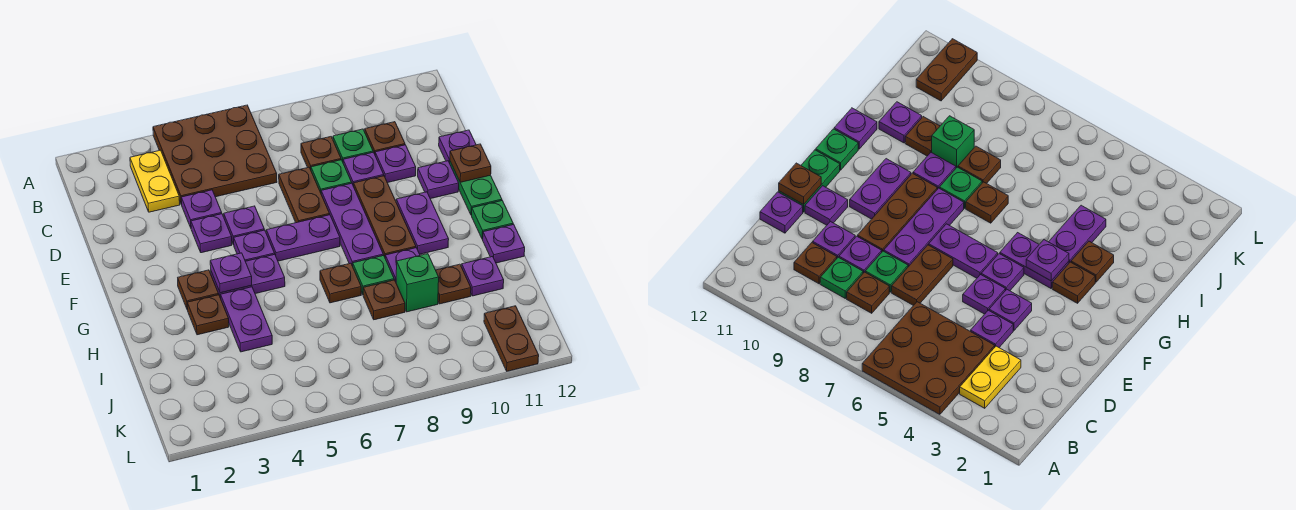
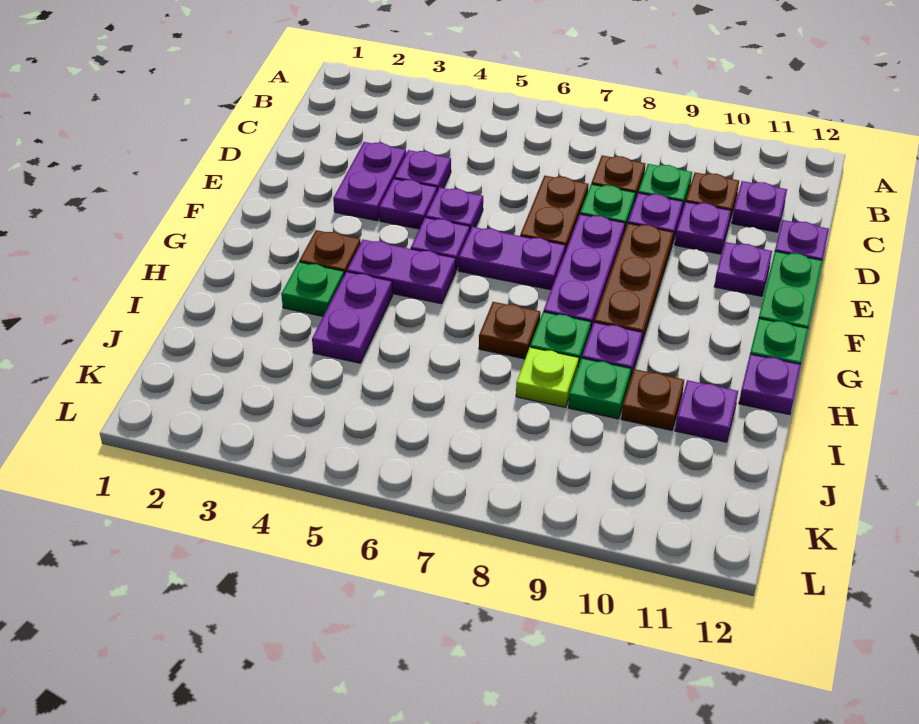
brown plate A4:C6 level 1 -> none
yellow plate B3:C3 level 1 -> none
brown plate E12 level 2 -> none
purple plate F10:G10 level 1 -> purple plate D3:E3 level 1
purple plate G4 level 2 -> purple plate C11 level 1
brown plate H3 level 1 -> green plate H3 level 1
brown plate I8 level 1 -> lime plate I8 level 1
green brick I9 level 1 -> green plate I9 level 1
brown plate K11:L11 level 1 -> none

